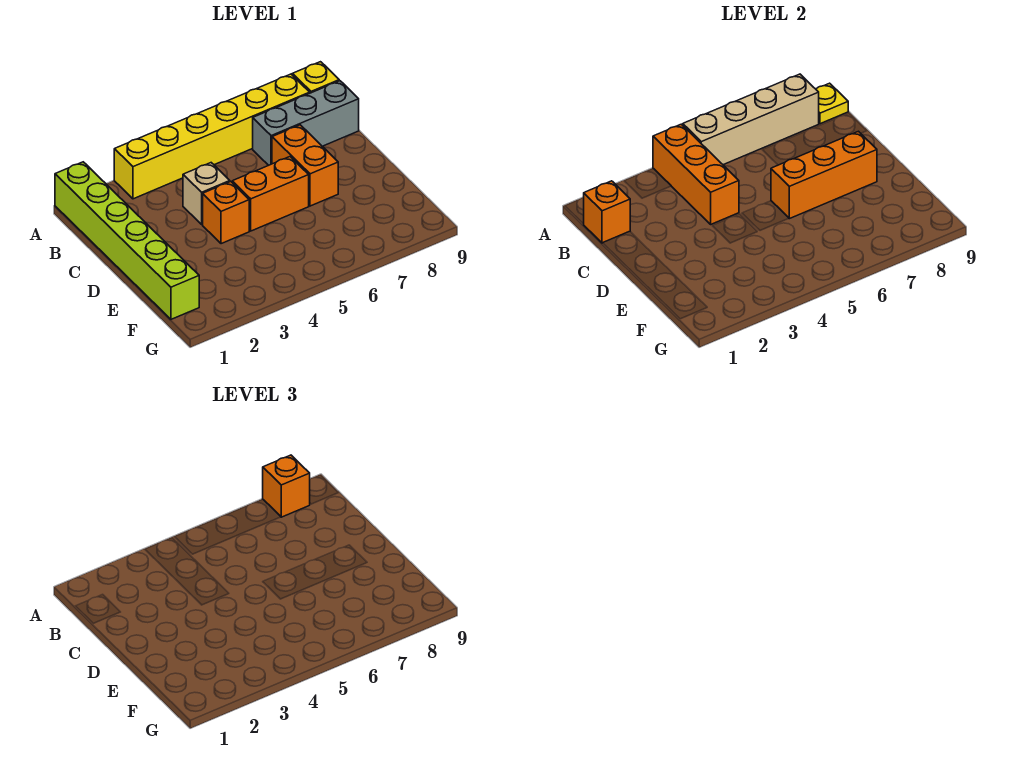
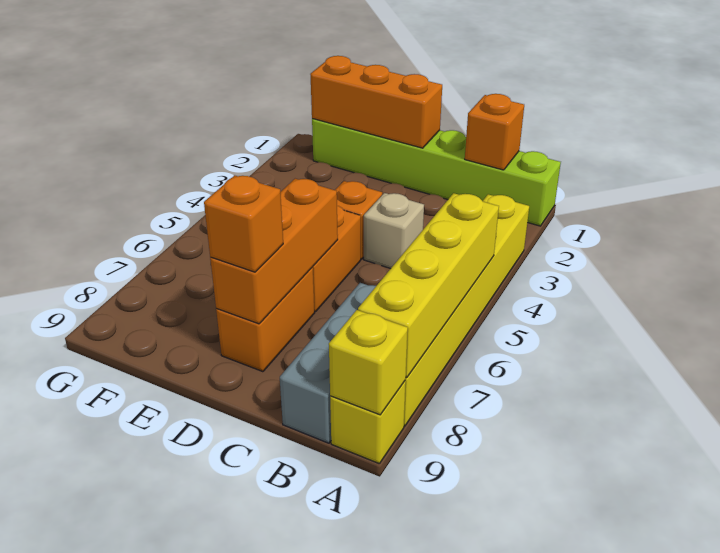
orange brick A4:C4 level 2 -> orange brick D1:F1 level 2
tan brick A5:A8 level 2 -> yellow brick A5:A8 level 2
orange brick A8 level 3 -> orange brick D8 level 3
yellow plate A9 level 2 -> yellow brick A9 level 2
orange brick C7:D7 level 1 -> orange brick D7:D8 level 1

